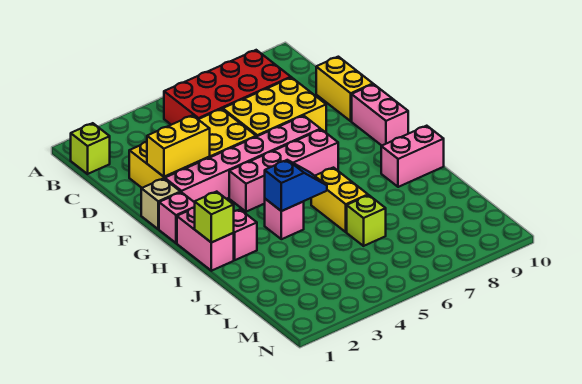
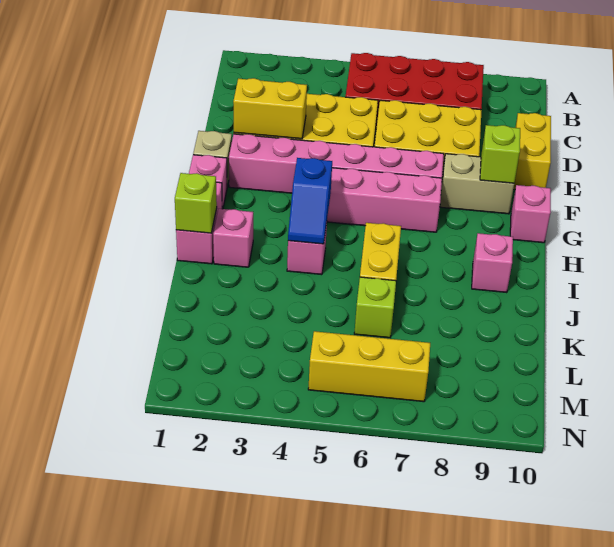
lime brick B1 level 1 -> lime brick F9 level 2
none -> tan brick F8:F9 level 1
pink brick F10:G10 level 1 -> pink brick G10 level 1
blue slope I4:I5 level 2 top 4 -> blue slope H4:I4 level 2 top H
pink brick I9:I10 level 1 -> pink brick I9 level 1
none -> yellow brick M5:M7 level 1

